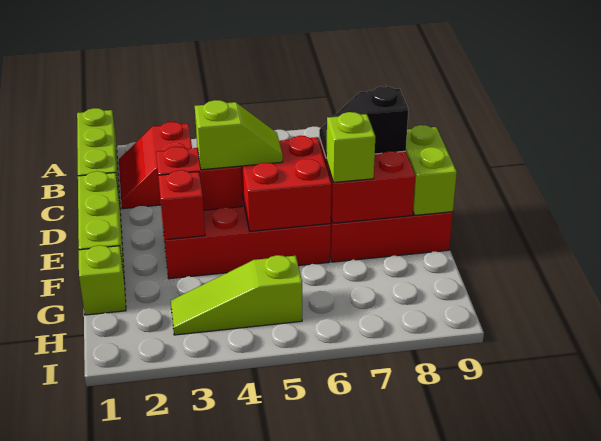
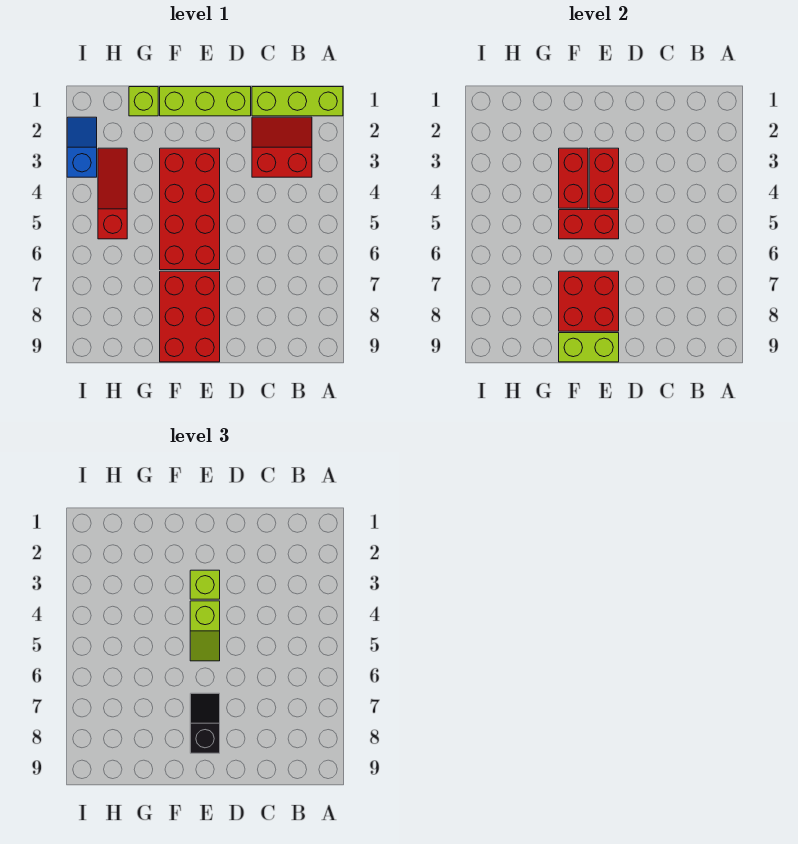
red brick E5:F6 level 2 -> red brick E5:F5 level 2
red brick F3 level 2 -> red brick F3:F4 level 2
lime brick F7 level 3 -> lime brick E3 level 3
lime slope H3:H5 level 1 top 5 -> red slope H3:H5 level 1 top 5
none -> blue slope I2:I3 level 1 top 3

